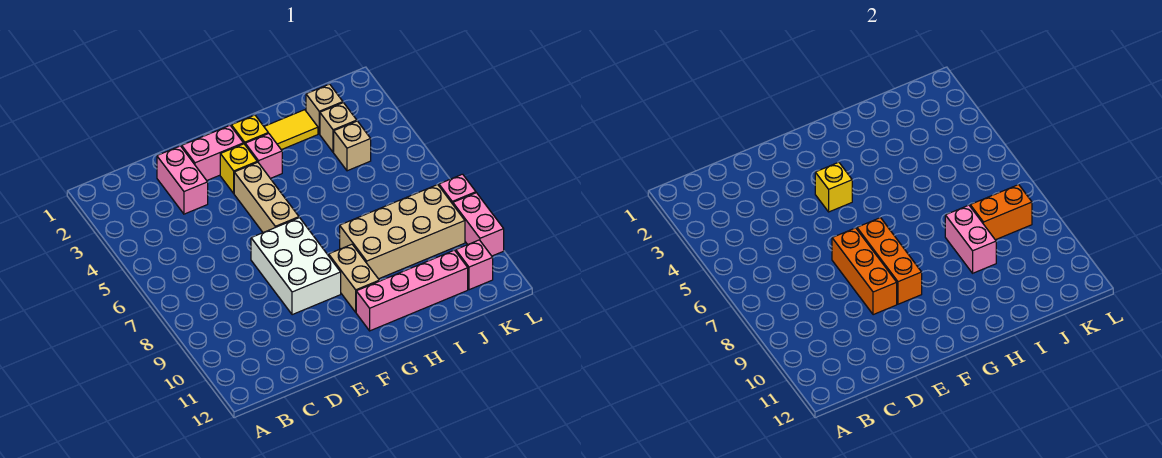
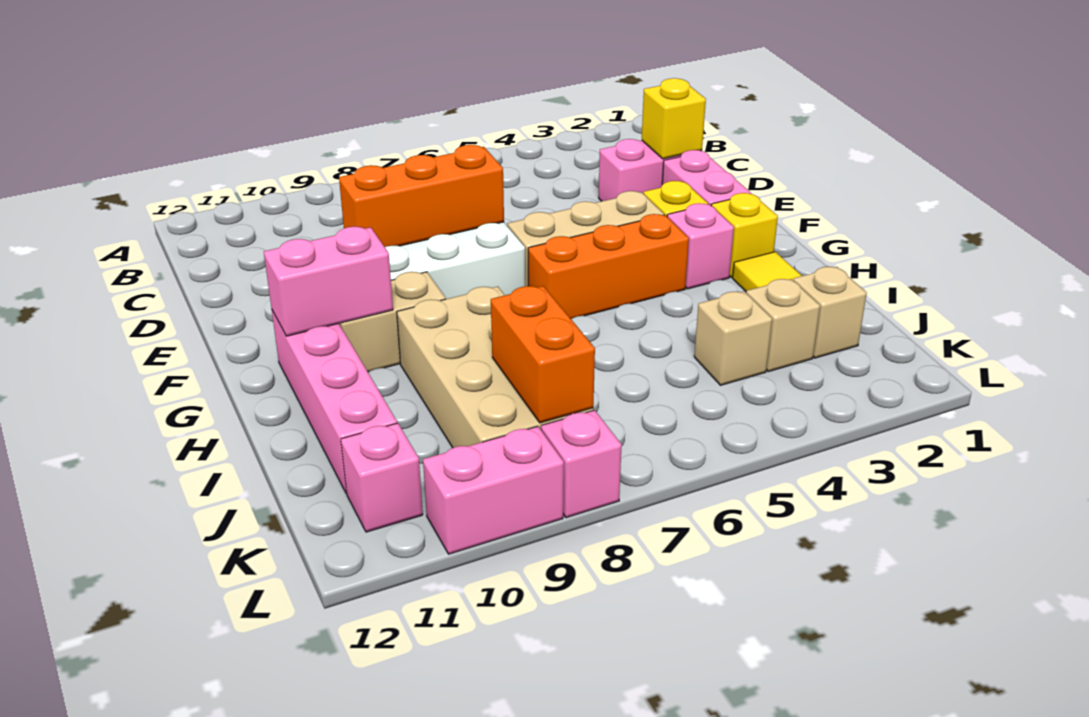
yellow brick F4 level 2 -> yellow brick D2 level 2
orange brick F7:F9 level 2 -> orange brick G4:G6 level 1
pink brick I8:I9 level 2 -> pink brick G10:G11 level 2

